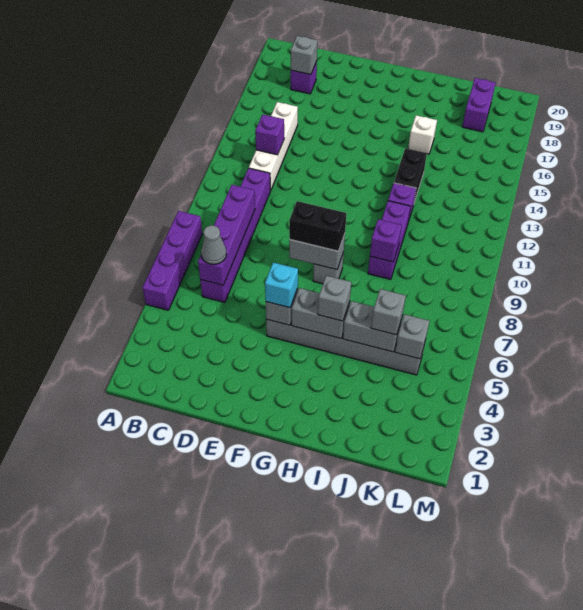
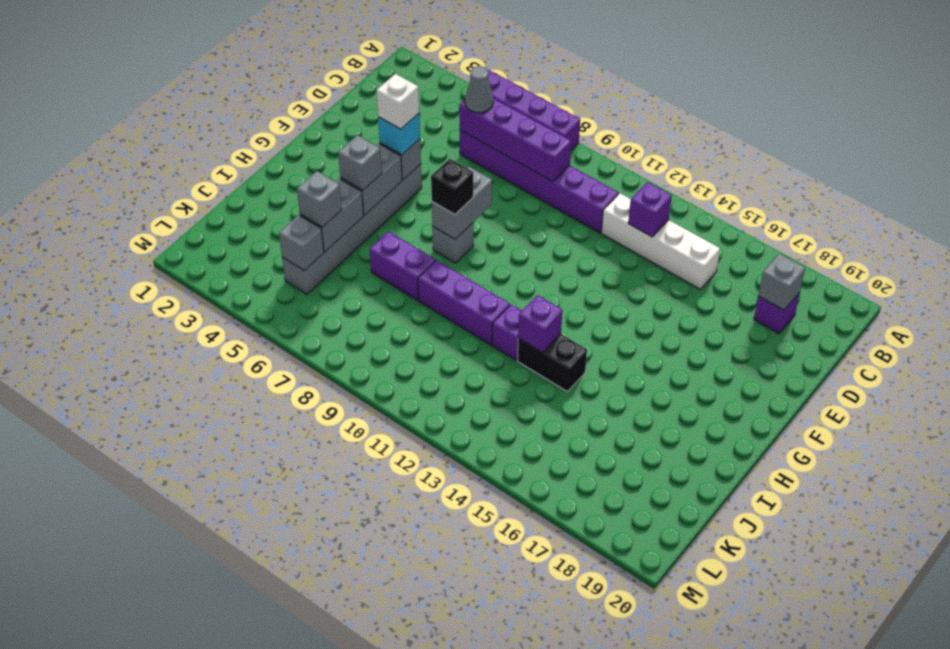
black brick F8:G8 level 3 -> black brick G8 level 3
purple brick I9 level 2 -> purple brick I13 level 2
white brick I16 level 1 -> white brick F5 level 4
purple brick K18:K19 level 1 -> purple brick I7:I8 level 1

